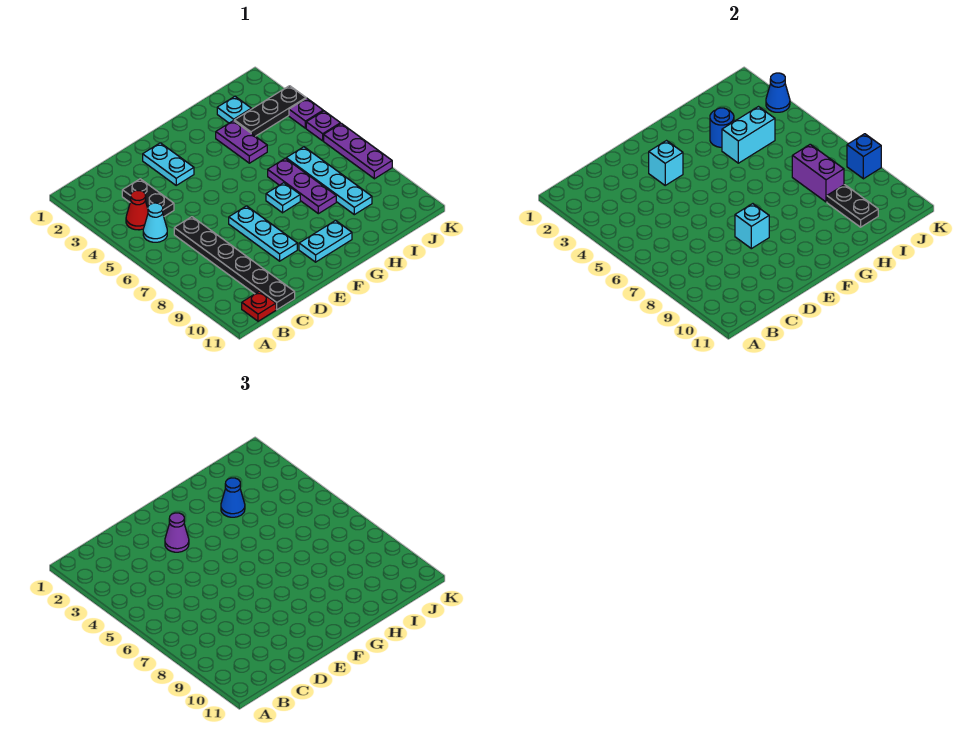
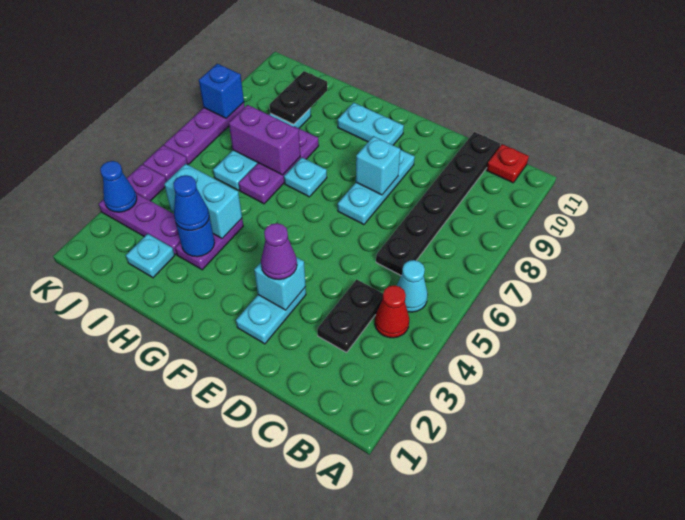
black plate I3:K3 level 1 -> purple plate I3:K3 level 1
purple brick I7:I8 level 2 -> purple brick H7:I7 level 2

